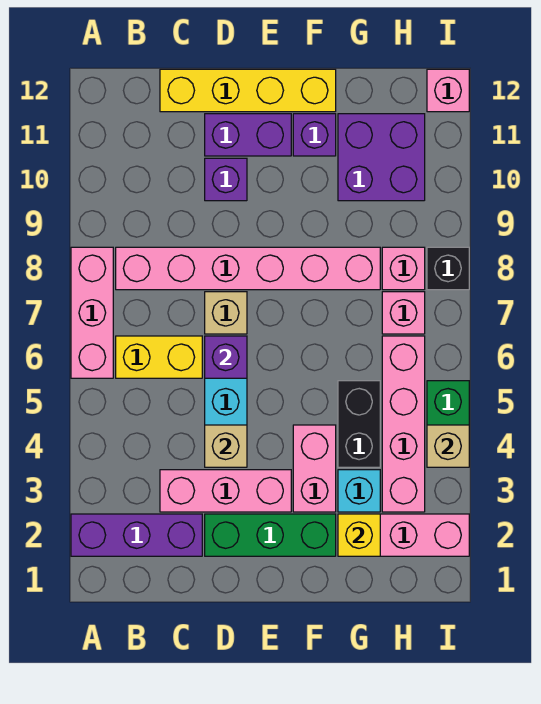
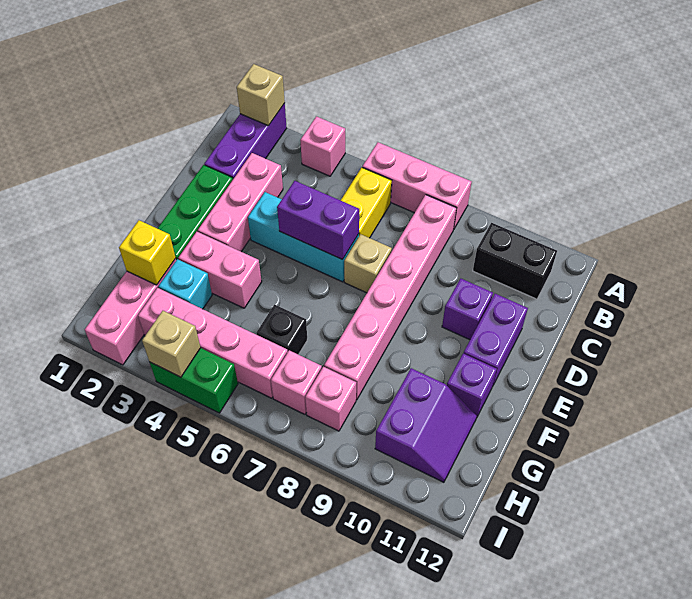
yellow brick C12:F12 level 1 -> none
tan brick D4 level 2 -> tan brick A2 level 2
purple brick D6 level 2 -> purple brick D5:D6 level 2
black brick G4:G5 level 1 -> black brick B10:B11 level 1
purple brick G10:H11 level 1 -> purple slope G10:H11 level 1 top 10
black brick I8 level 1 -> black brick G6 level 1
pink brick I12 level 1 -> pink brick A4 level 1

